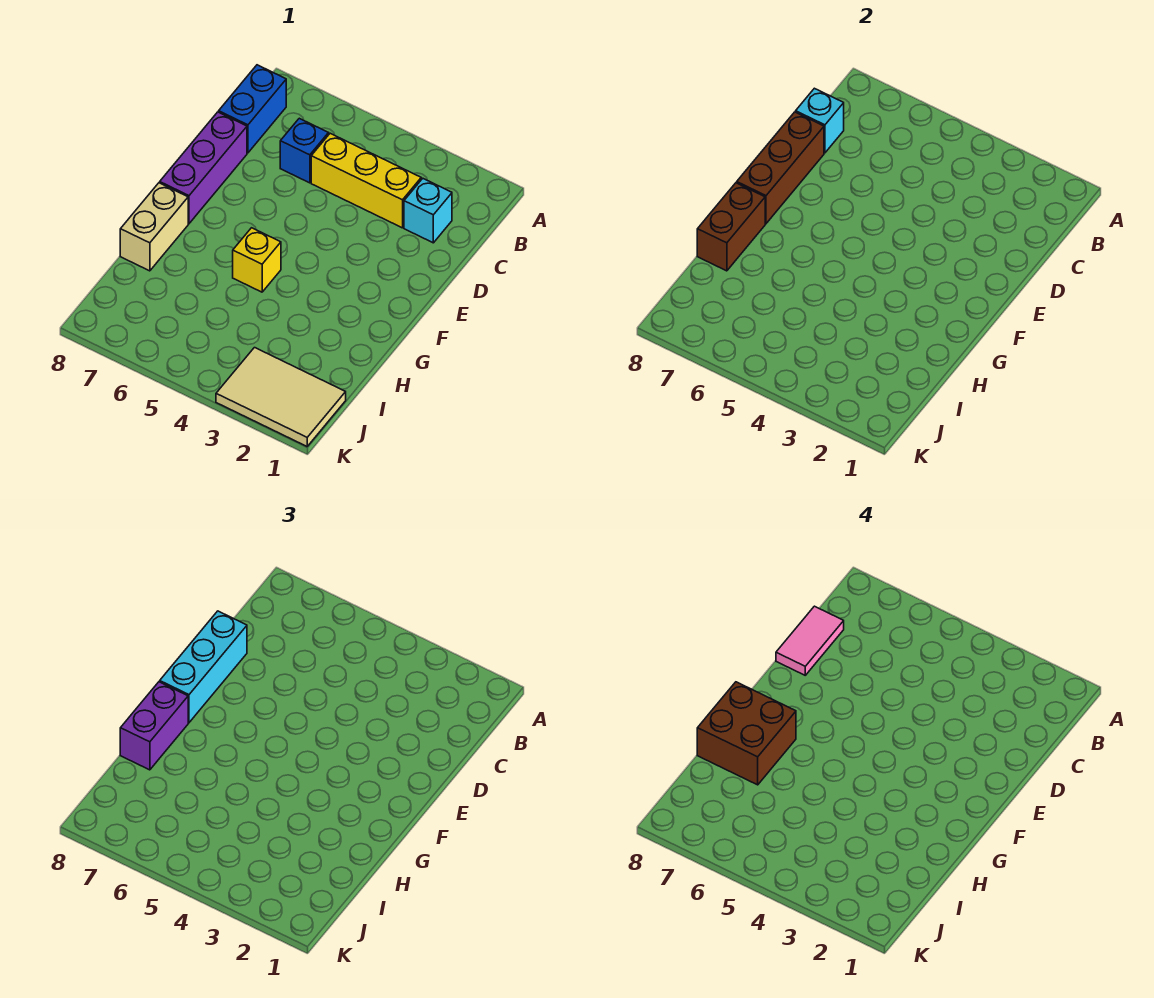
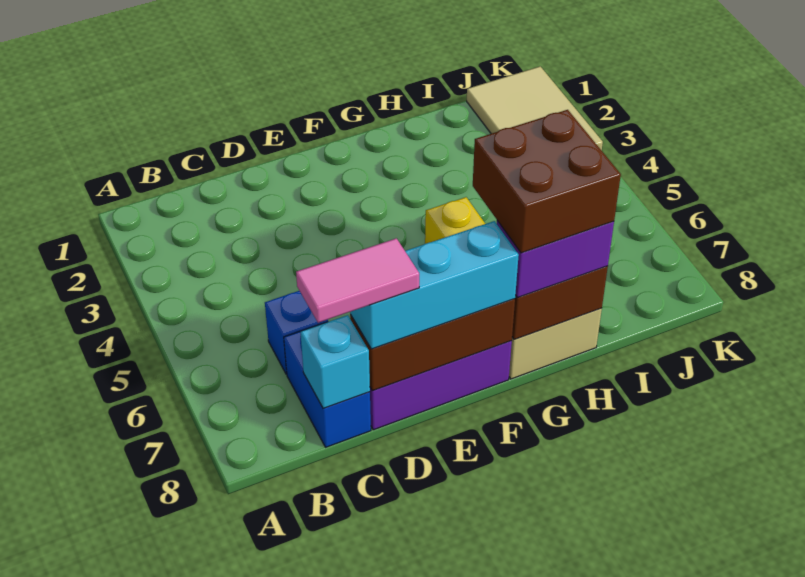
blue brick B8:C8 level 1 -> blue brick C7:C8 level 1
cyan brick C2 level 1 -> none
yellow brick C3:C5 level 1 -> none

